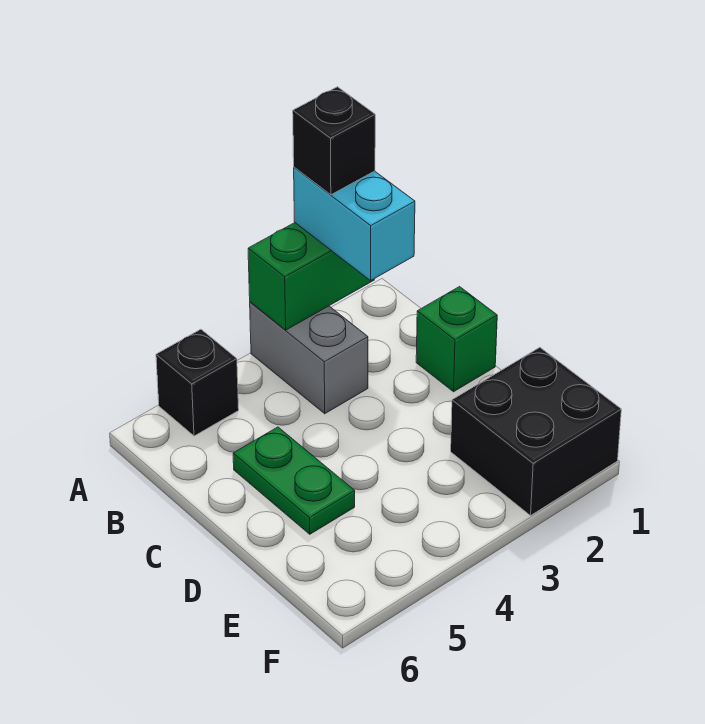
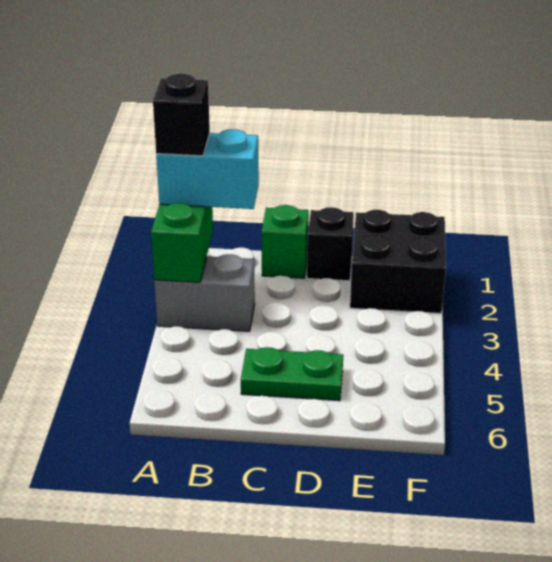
black brick A5 level 1 -> black brick D1 level 1

